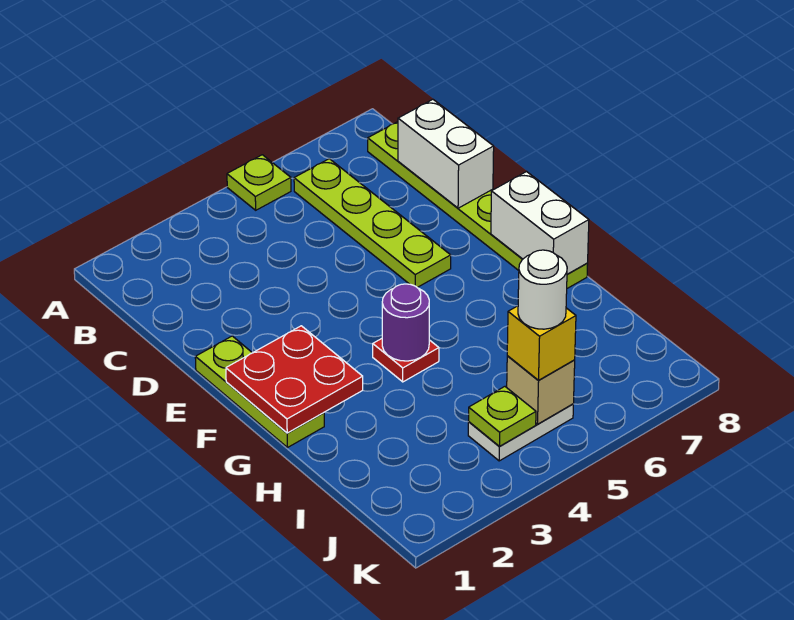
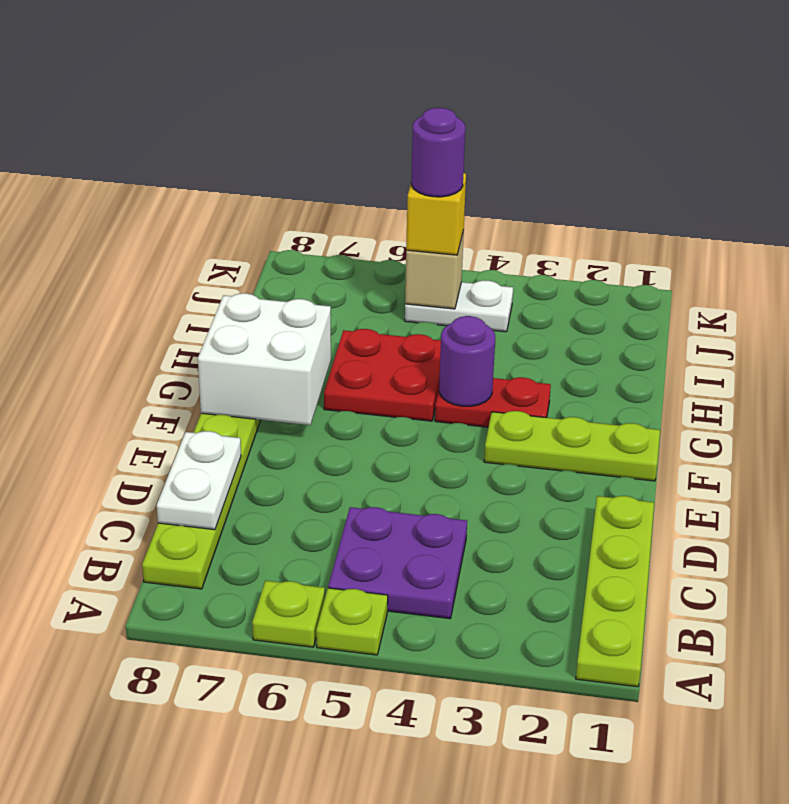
none -> purple plate B4:C5 level 1
lime plate B6:E6 level 1 -> lime plate A1:D1 level 1
white brick C8:D8 level 2 -> white plate C8:D8 level 2
lime plate E1:G1 level 1 -> lime plate F1:F3 level 1
red plate F1:G2 level 2 -> red plate G5:H6 level 1
white brick F8:G8 level 2 -> white brick F7:G8 level 2
red plate G4 level 1 -> red plate G3:G4 level 1
lime plate J4 level 2 -> lime plate A6 level 1
white round brick J5 level 4 -> purple round brick J5 level 4

